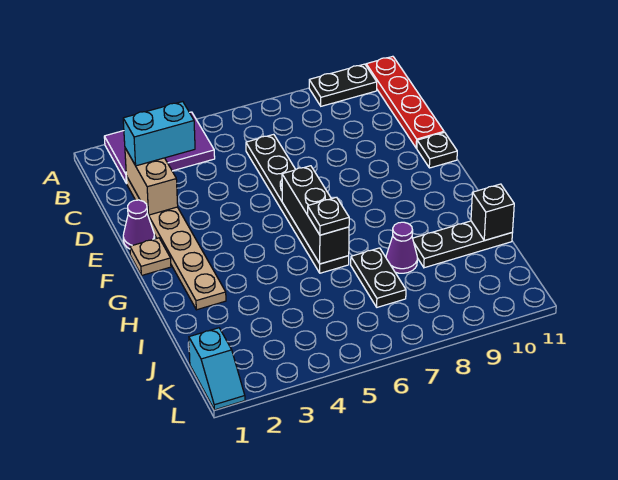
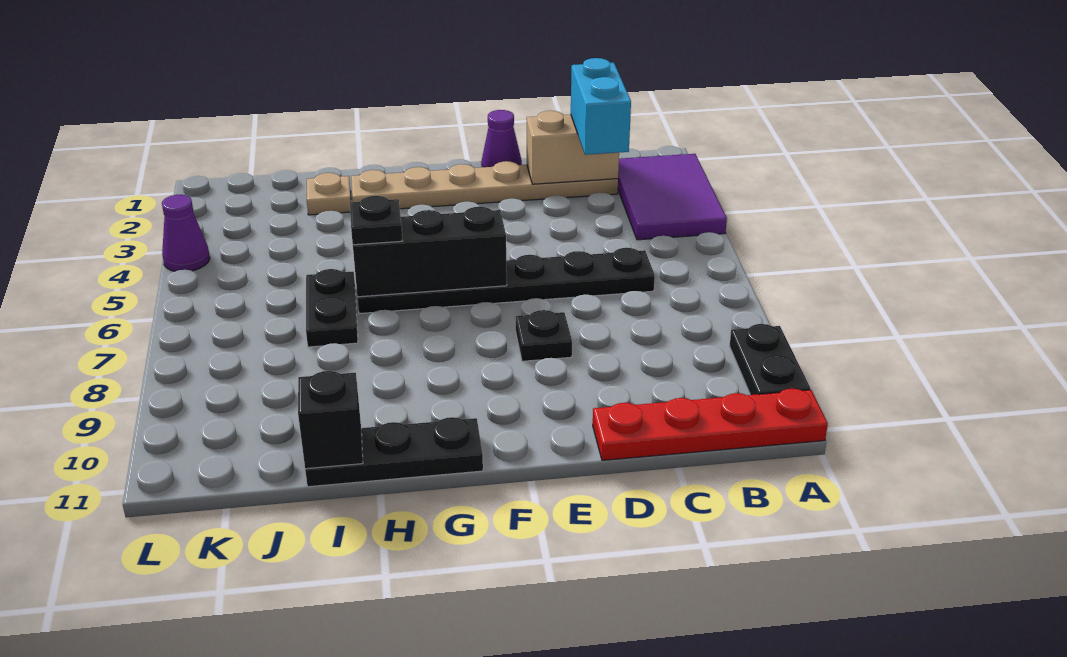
black plate E11 level 1 -> black plate E8 level 1
tan plate F1 level 1 -> tan plate I2 level 1
black plate I7:J7 level 1 -> black plate I6:I7 level 1
purple cone I8 level 1 -> purple cone L4 level 1
black plate I9:I11 level 1 -> black plate G11:I11 level 1
cyan slope K1:L1 level 1 top K -> none

